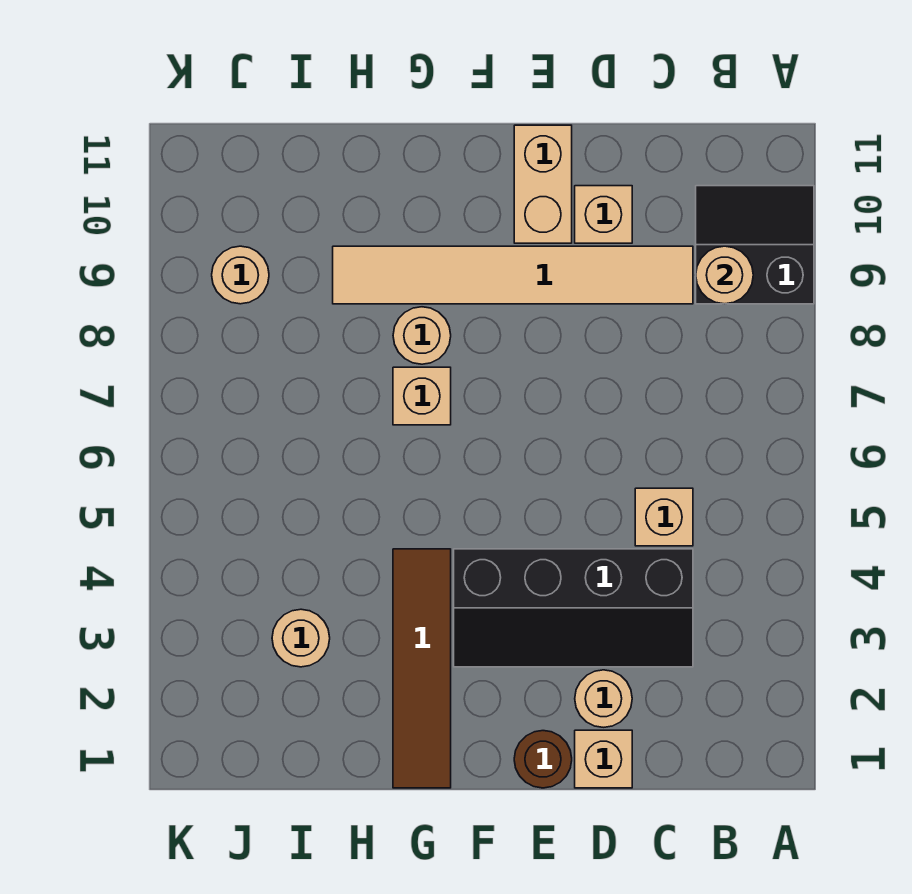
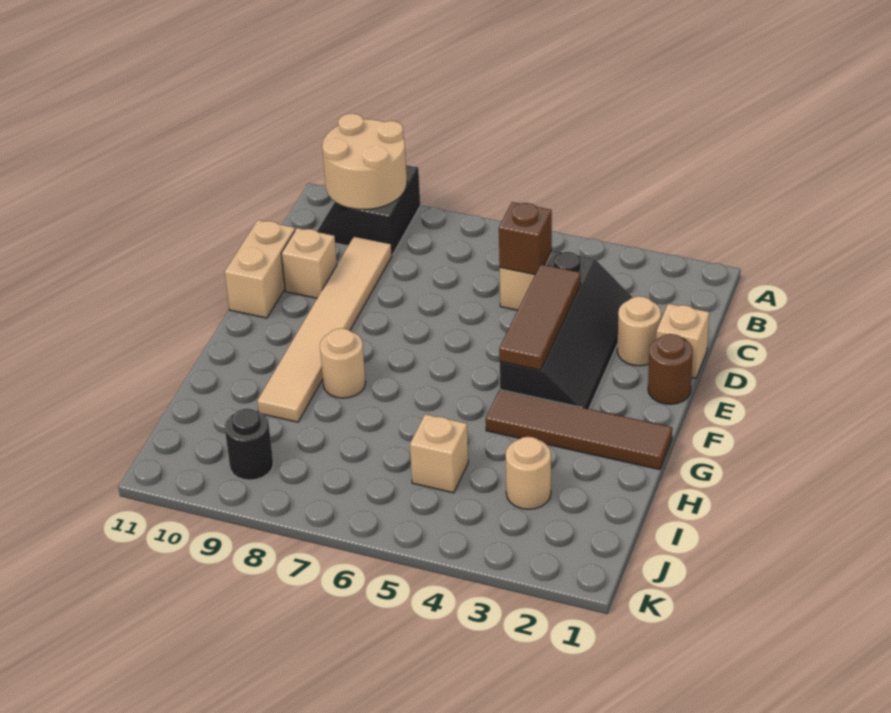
tan round brick B9 level 2 -> tan round brick A9:B10 level 2
none -> brown brick C5 level 2
none -> brown tile D4:F4 level 2
tan brick E10:E11 level 1 -> tan brick D11:E11 level 1
tan brick G7 level 1 -> tan brick I5 level 1
tan round brick J9 level 1 -> black round brick J9 level 1

